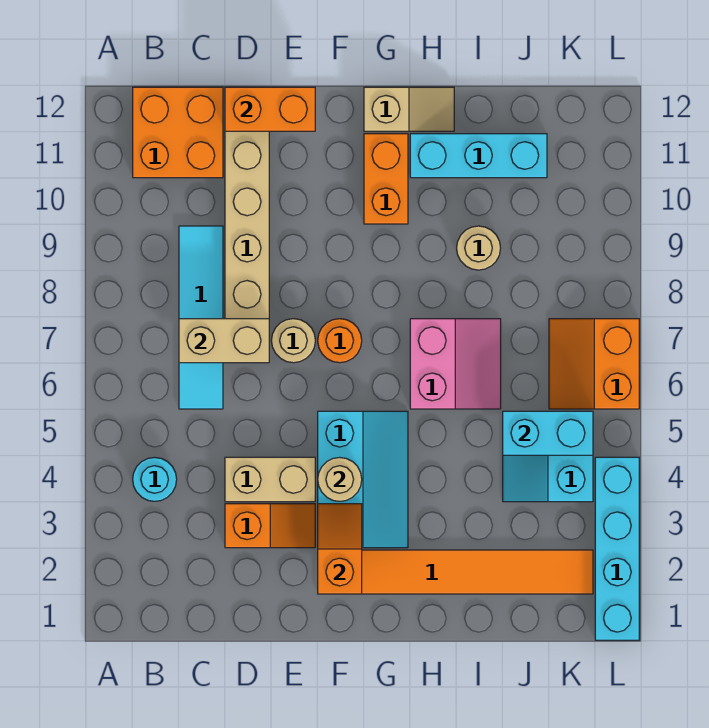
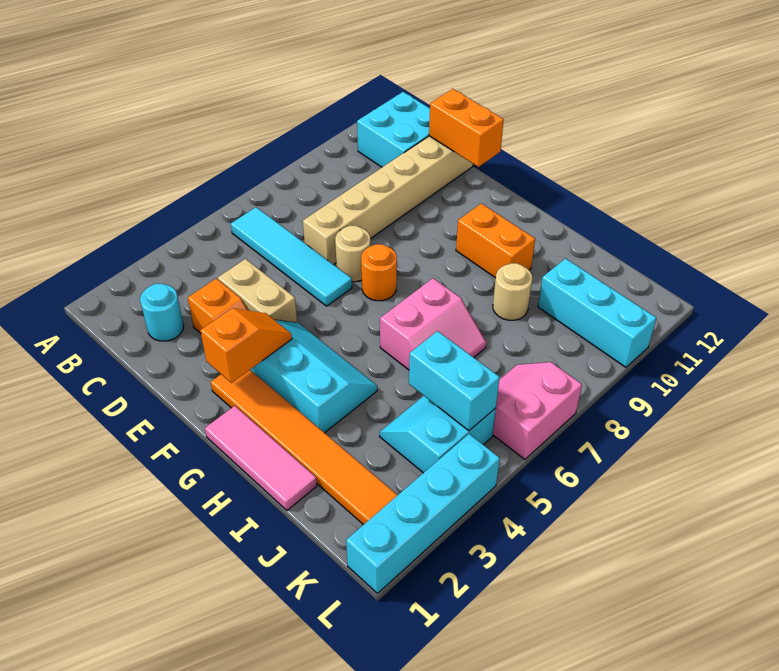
cyan round brick B4 level 1 -> cyan round brick C2 level 1
orange brick B11:C12 level 1 -> cyan brick B11:C12 level 1
cyan tile C6:C9 level 1 -> cyan tile B6:E6 level 1
tan brick C7:D7 level 2 -> none
cyan slope F3:G5 level 1 top F -> cyan slope F3:H4 level 1 top 3
tan round brick F4 level 2 -> none
none -> pink tile G1:I1 level 1
orange brick G10:G11 level 1 -> orange brick G10:H10 level 1
tan slope G12:H12 level 1 top G -> none
cyan brick H11:J11 level 1 -> cyan brick J10:L10 level 1
orange slope K6:L7 level 1 top L -> pink slope K6:L7 level 1 top L

